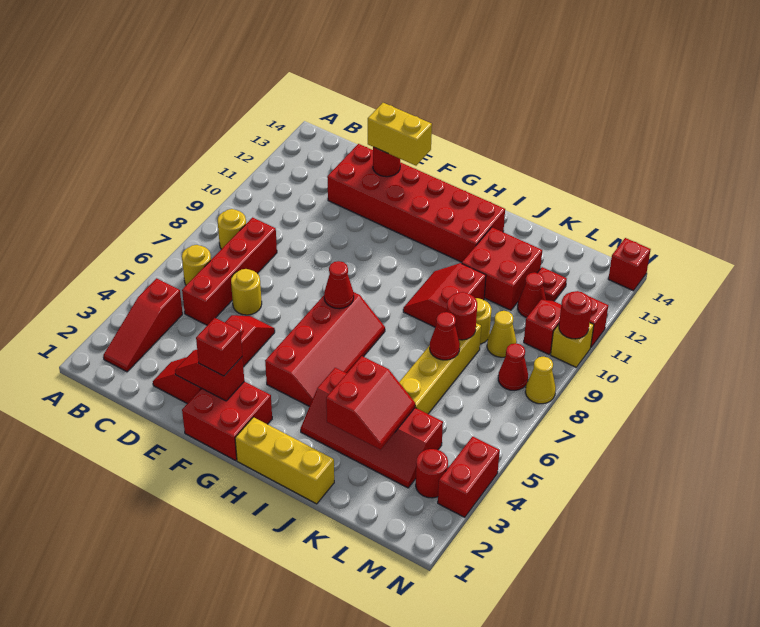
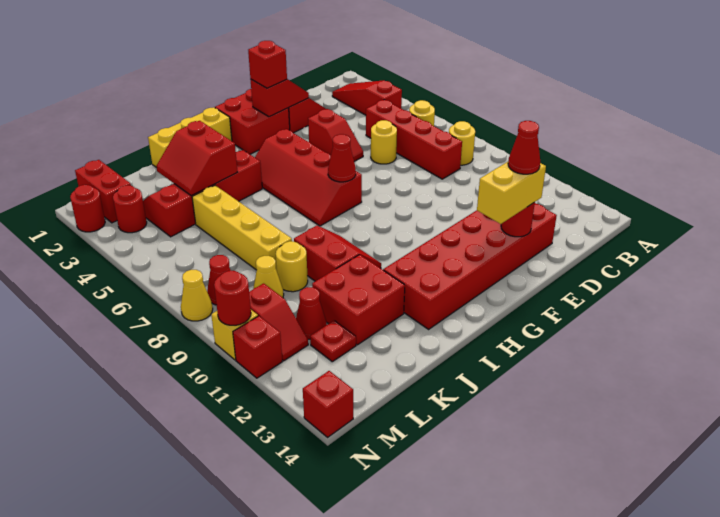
red cone K7 level 2 -> red cone E13 level 4
red round brick K8 level 2 -> red round brick N2 level 1
red brick N3:N4 level 1 -> red brick M1:M2 level 1

